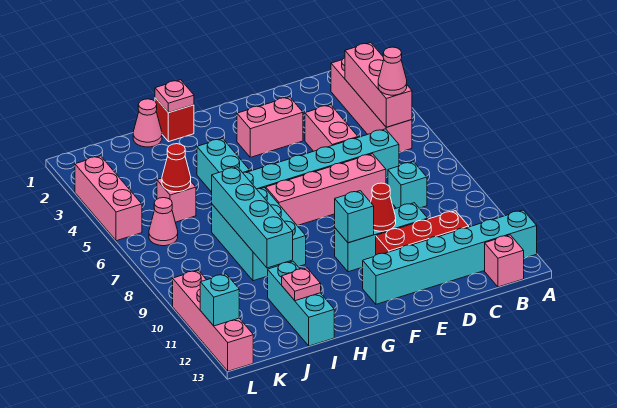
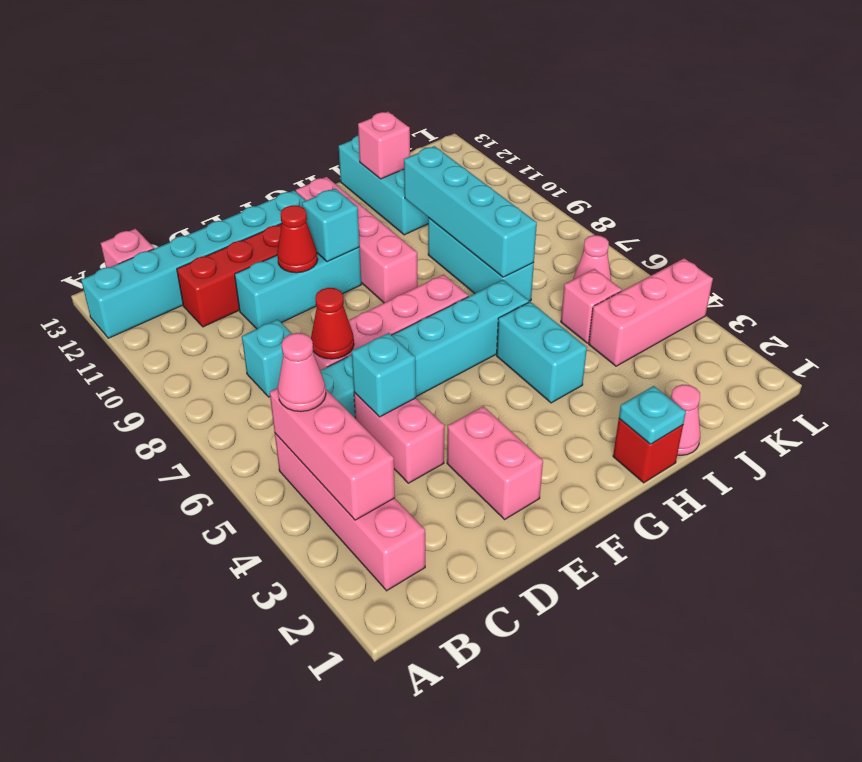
pink brick E3:F3 level 1 -> pink brick E2:E3 level 1
pink plate H1 level 2 -> cyan plate H1 level 2
cyan brick H7:I9 level 1 -> cyan brick I7:I9 level 1
pink plate I12 level 2 -> pink brick I12 level 2
red cone J5 level 2 -> red cone D7 level 2
pink brick L3:L5 level 1 -> pink brick J4:L4 level 1
pink brick L10:L13 level 1 -> pink brick G9:G12 level 1
cyan brick L12 level 2 -> cyan brick D5 level 2

